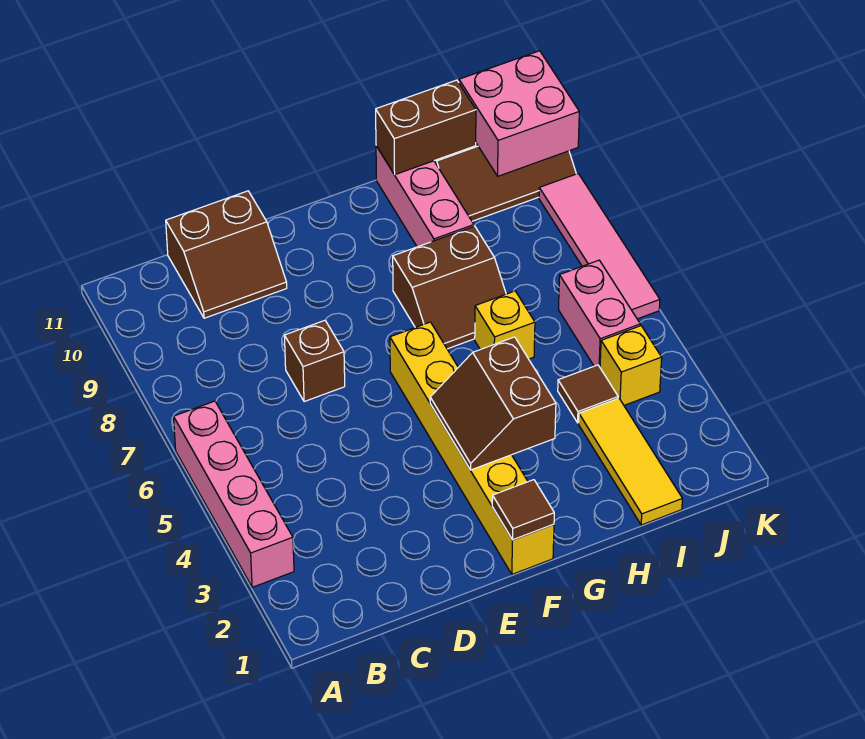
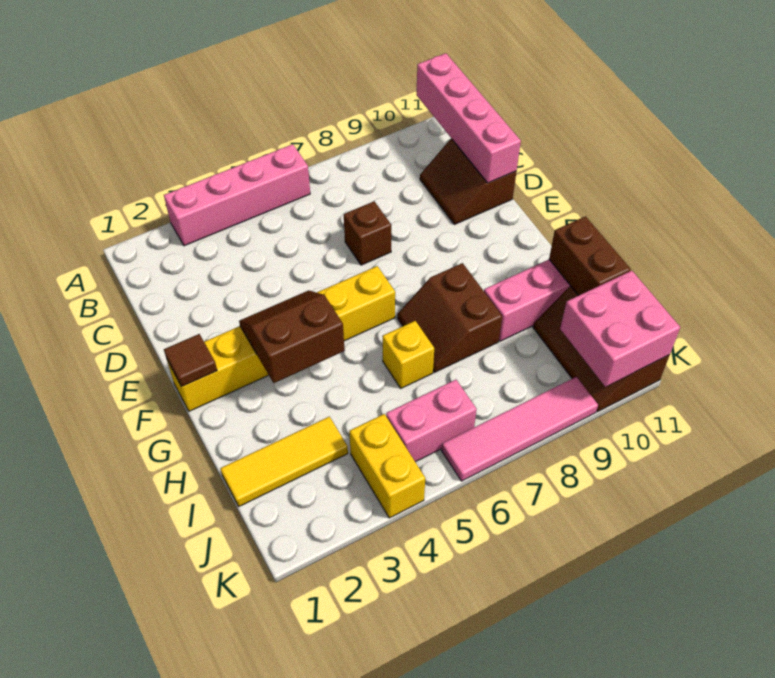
none -> pink brick A11:D11 level 2
brown tile I4 level 1 -> none
yellow brick J4 level 1 -> yellow brick J4:K4 level 1

